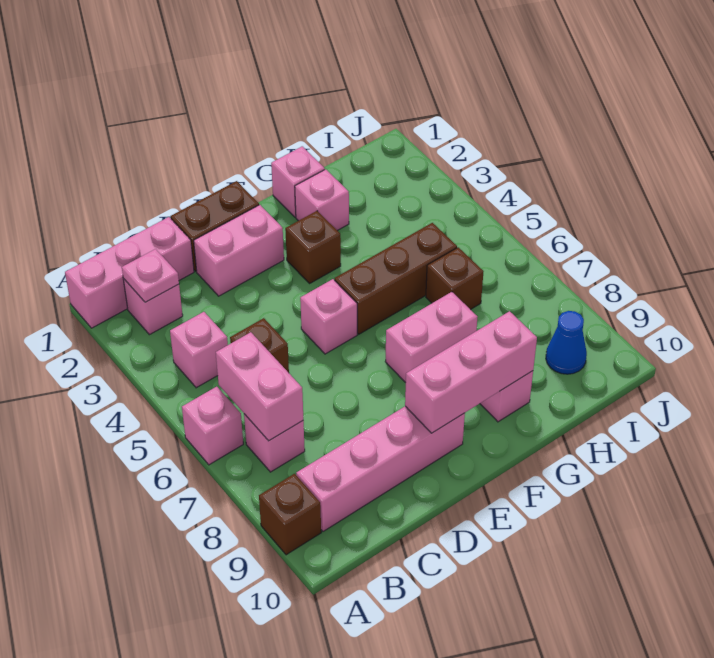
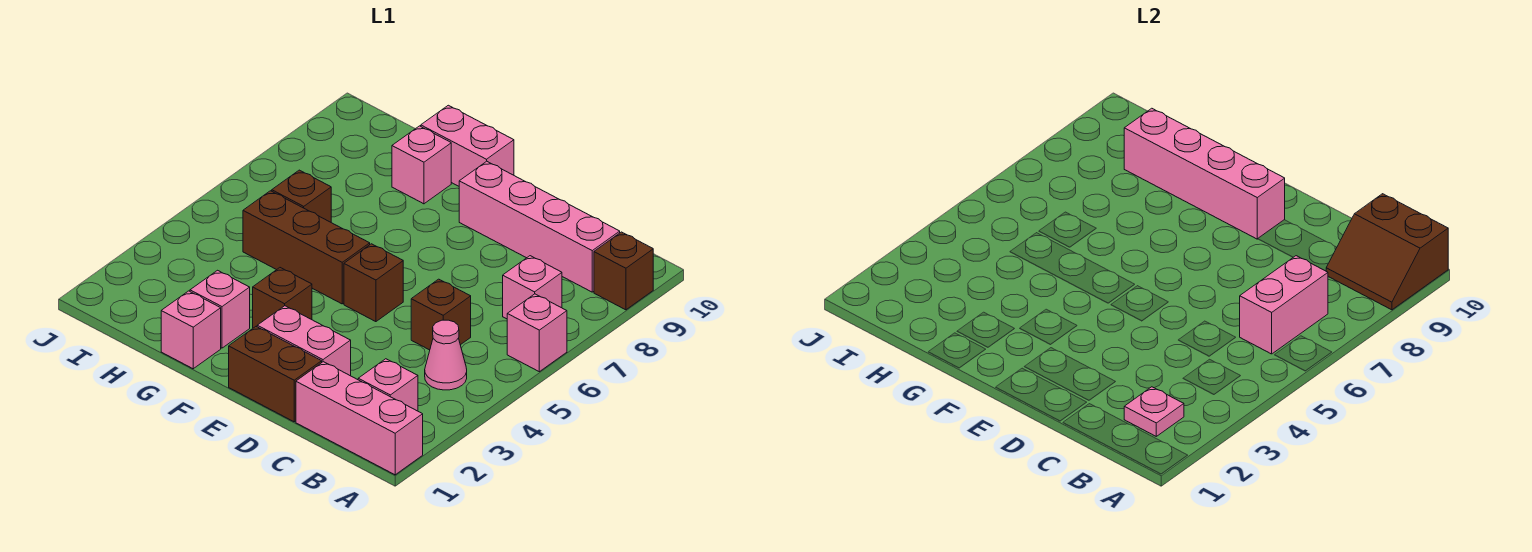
none -> brown slope A9:B10 level 2 top 10
pink brick B4 level 1 -> pink cone B4 level 1
pink brick E5 level 1 -> brown brick E5 level 1
pink brick E9:G9 level 2 -> pink brick E9:H9 level 2
pink brick F7:G7 level 1 -> pink brick F10:G10 level 1
blue cone I9 level 1 -> none

